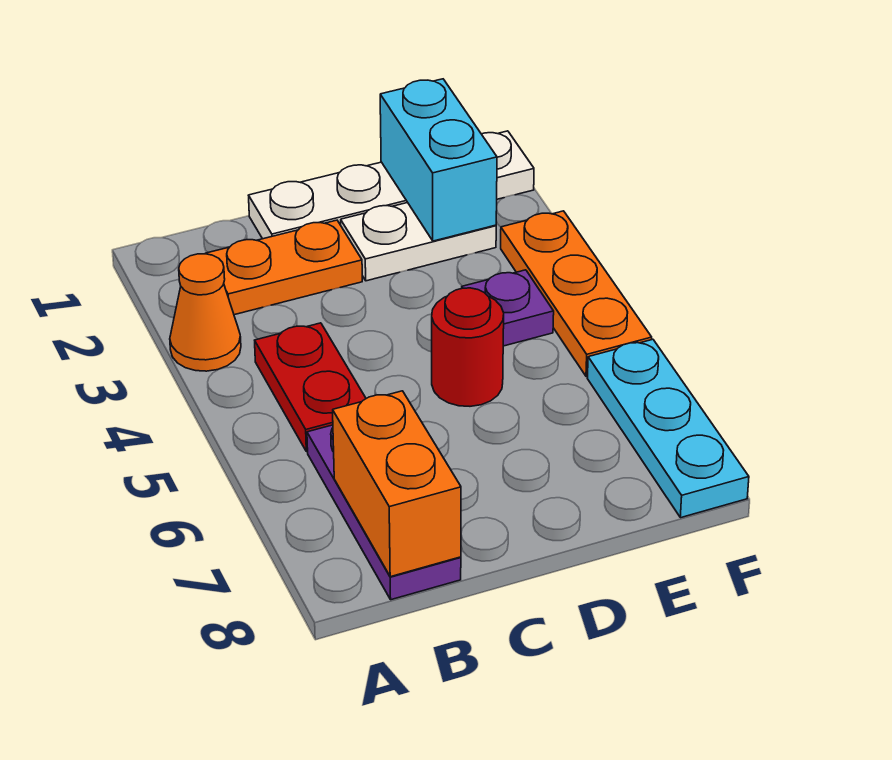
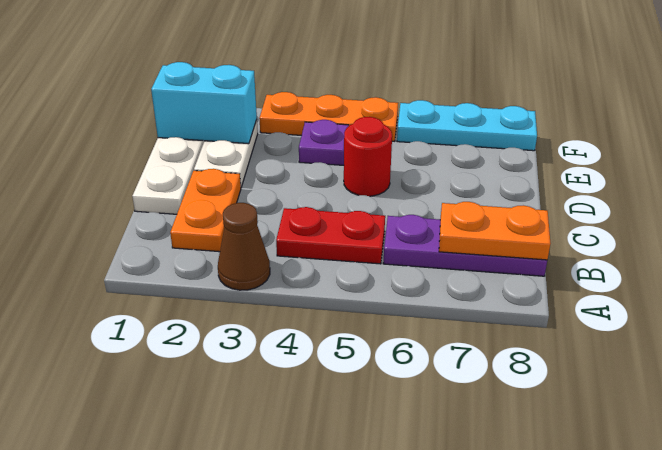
orange cone A3 level 1 -> brown cone A3 level 1
orange brick B7:B8 level 2 -> orange plate B7:B8 level 2

